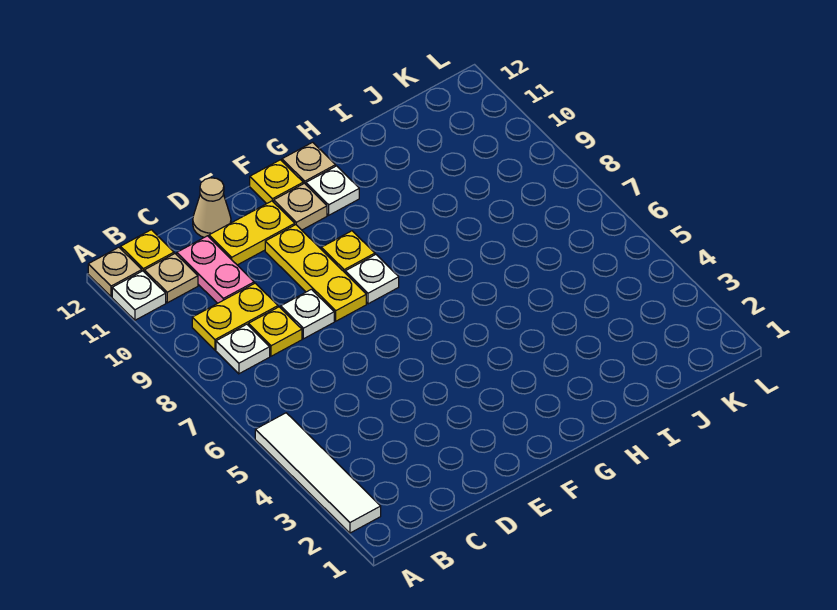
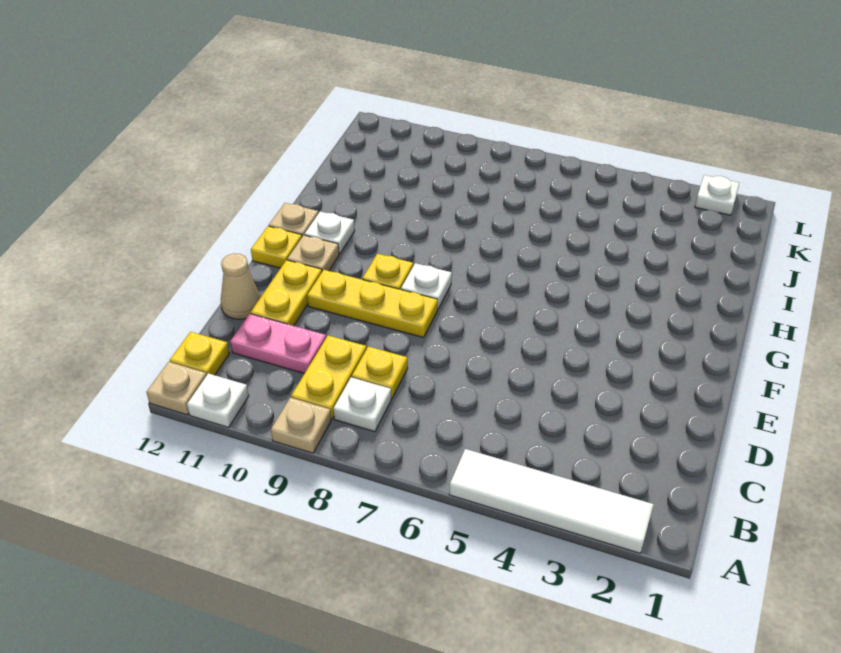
tan plate B11 level 1 -> tan plate A9 level 1
white plate D8 level 1 -> white plate L2 level 1

